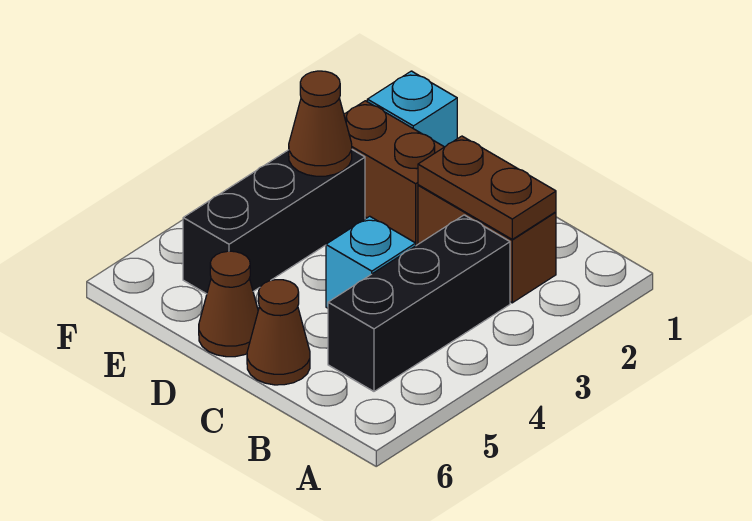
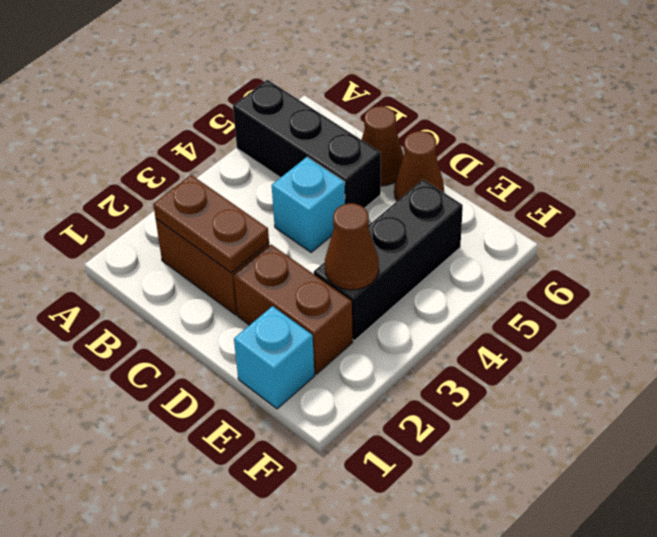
black brick B3:B5 level 1 -> black brick A5:C5 level 1

